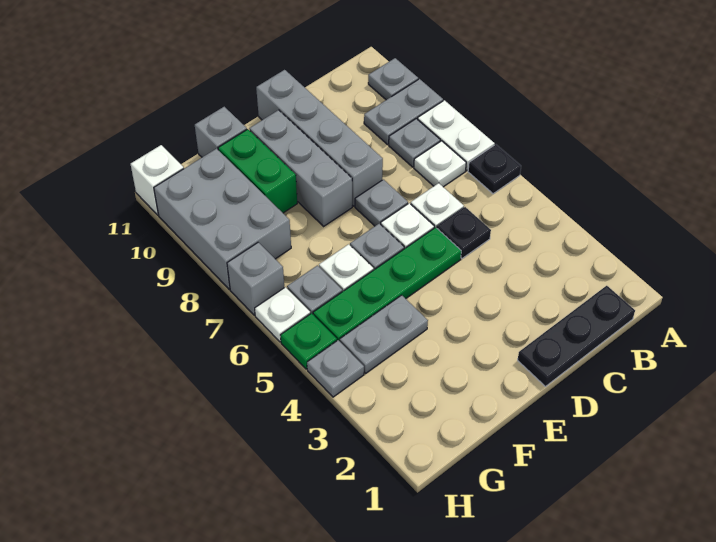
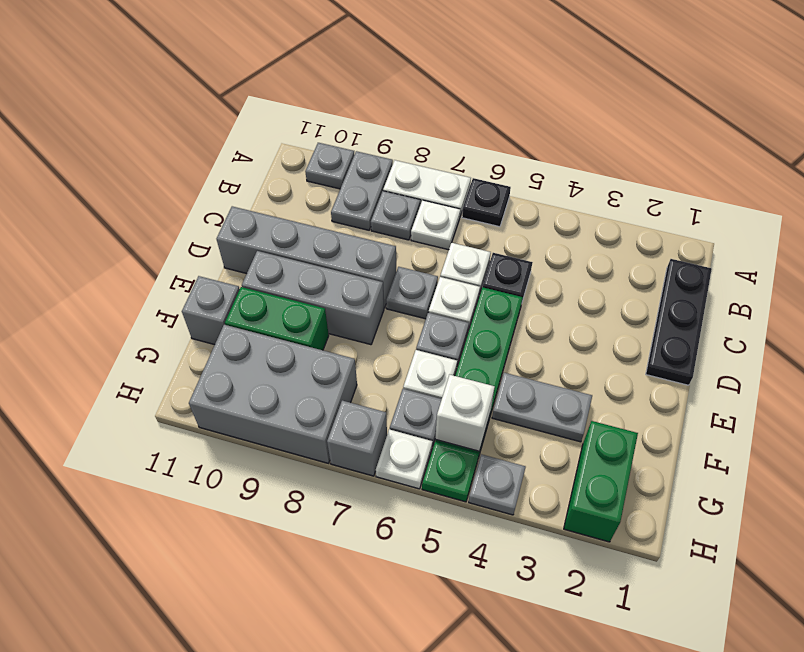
grey plate F4:G4 level 1 -> grey plate F3:F4 level 1
none -> green brick G2:H2 level 1
white brick H11 level 1 -> white brick G5 level 2

